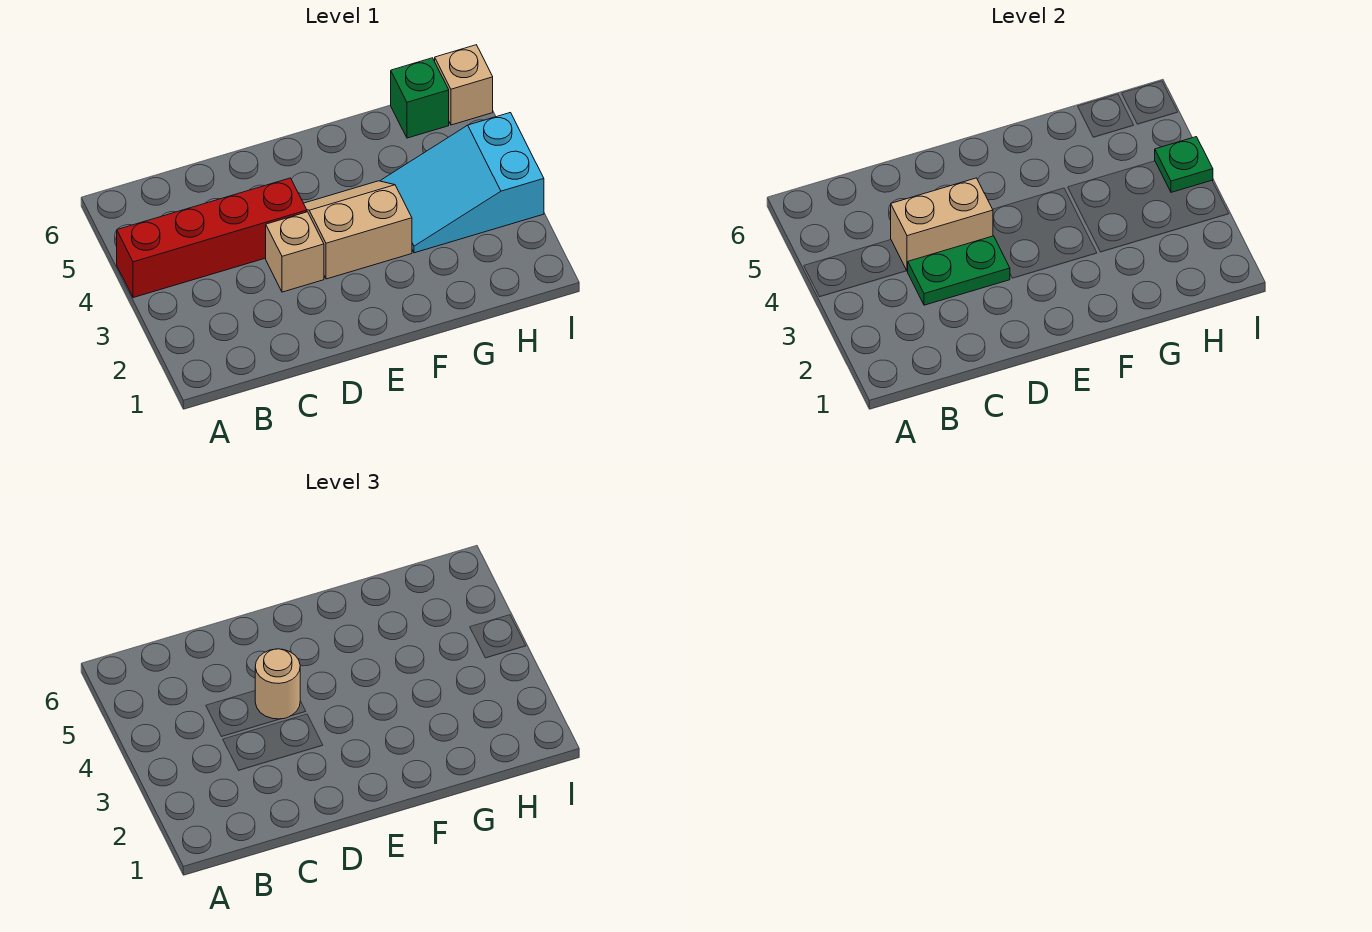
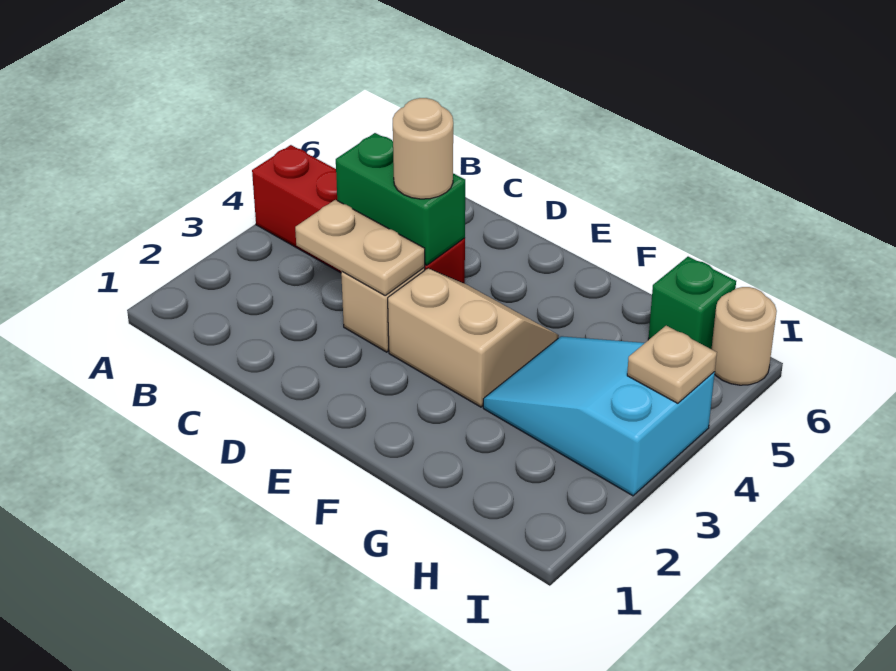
green plate C3:D3 level 2 -> tan plate C3:D3 level 2
tan brick C4:D4 level 2 -> green brick C4:D4 level 2
green plate I4 level 2 -> tan plate I4 level 2
tan brick I6 level 1 -> tan round brick I6 level 1

